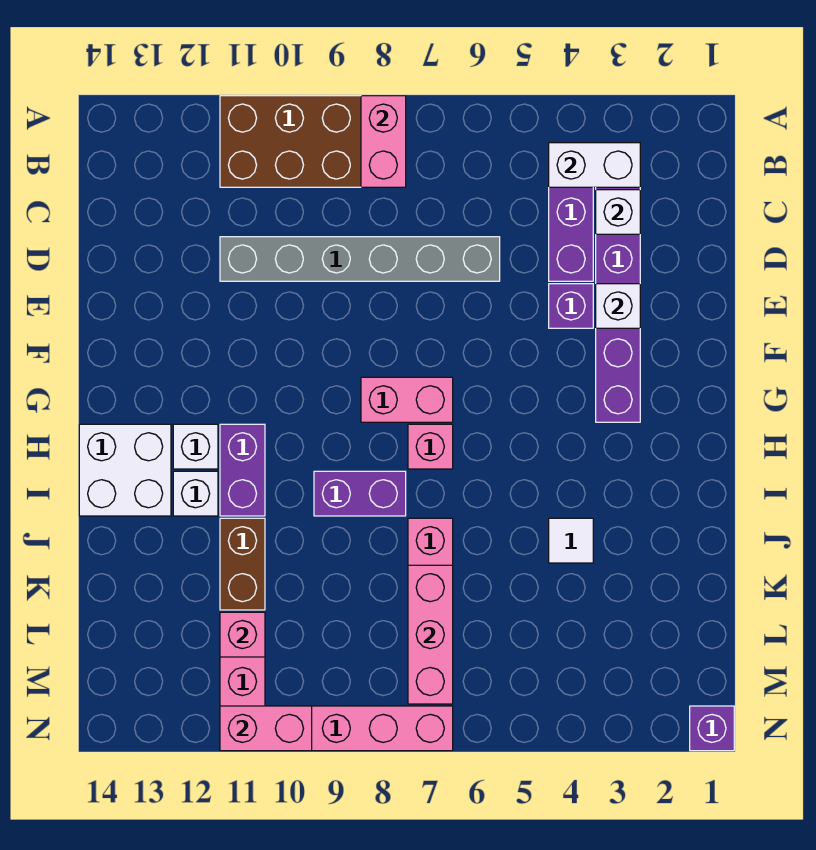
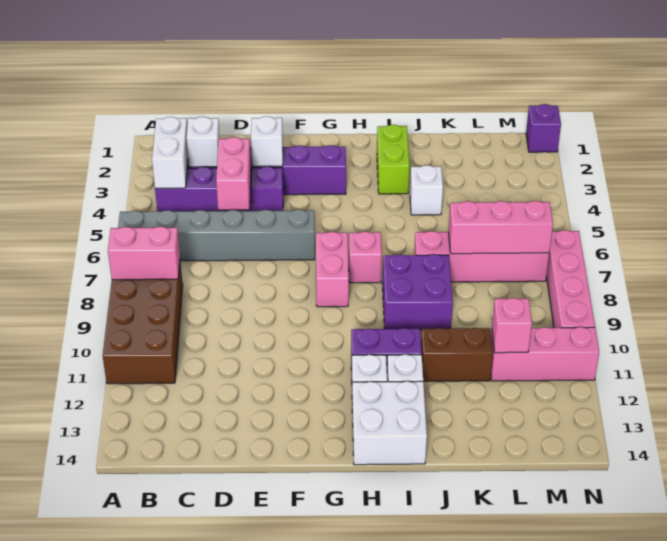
grey brick D6:D11 level 1 -> grey brick A6:F6 level 1
none -> lime brick I2:I3 level 1
purple brick I8:I9 level 1 -> purple brick I8:J9 level 1
white tile J4 level 1 -> white brick J4 level 1
pink brick N10:N11 level 2 -> pink brick D4:D5 level 2

